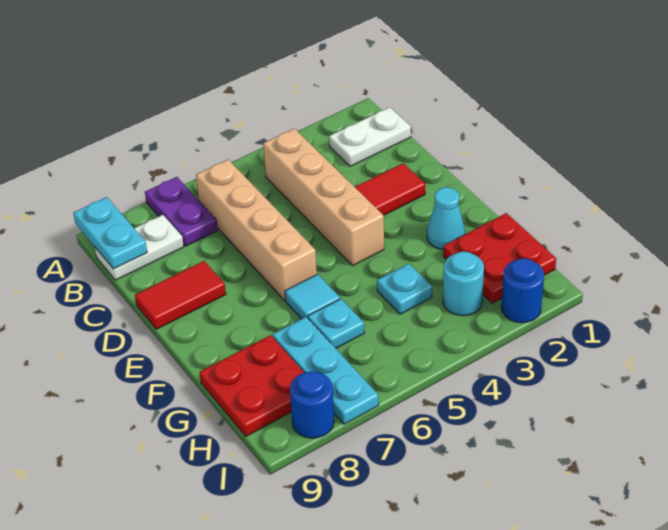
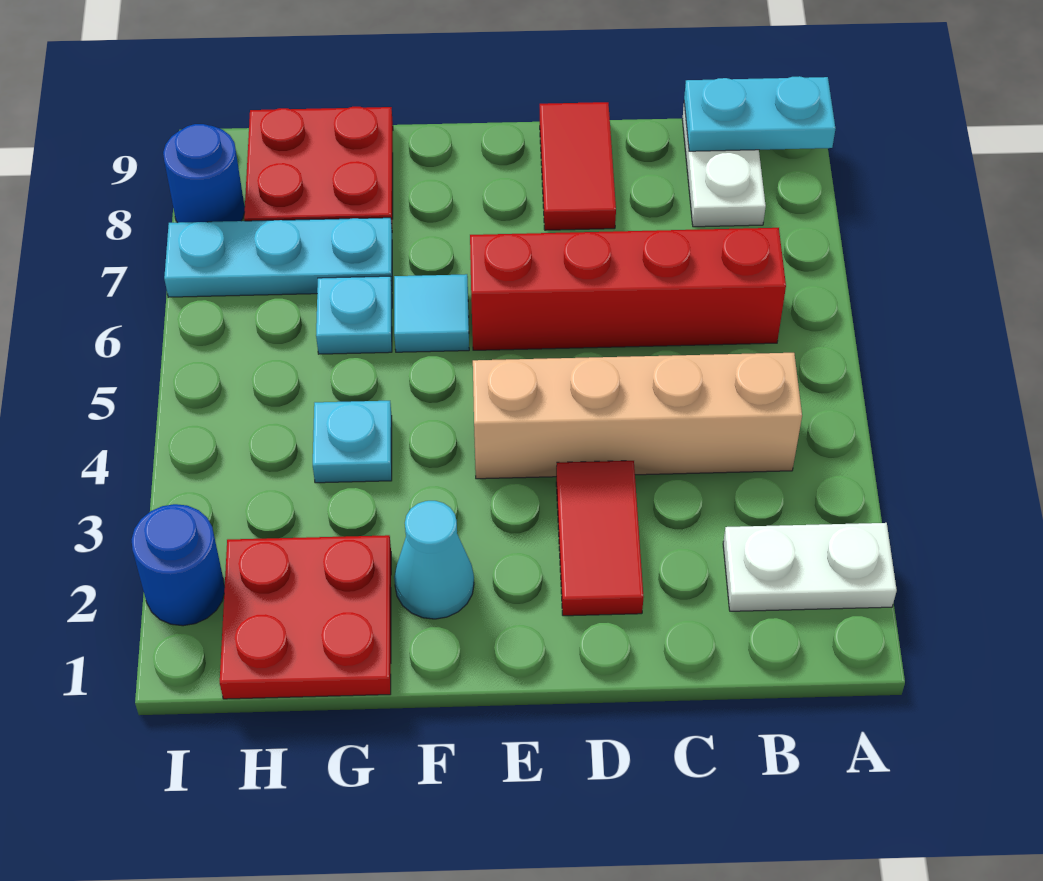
purple plate A7:B7 level 1 -> none
white plate B1:B2 level 1 -> white plate A2:B2 level 1
tan brick B6:E6 level 1 -> red brick B6:E6 level 1
cyan round brick H3 level 1 -> none

